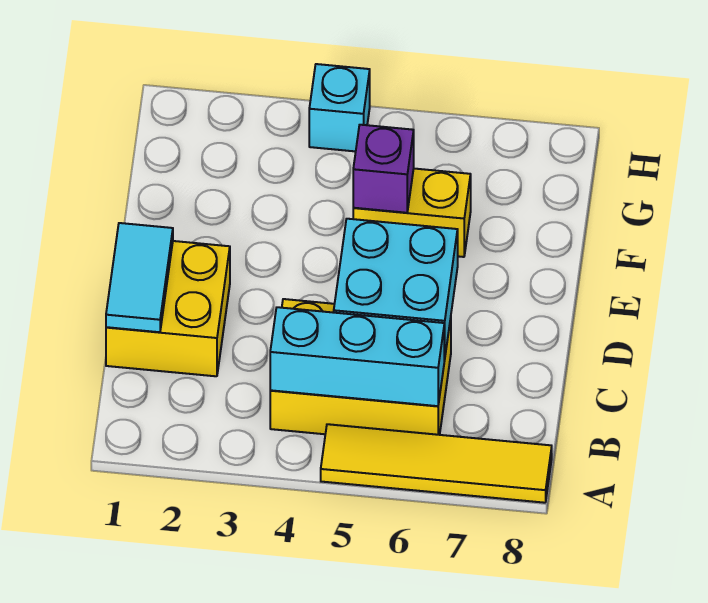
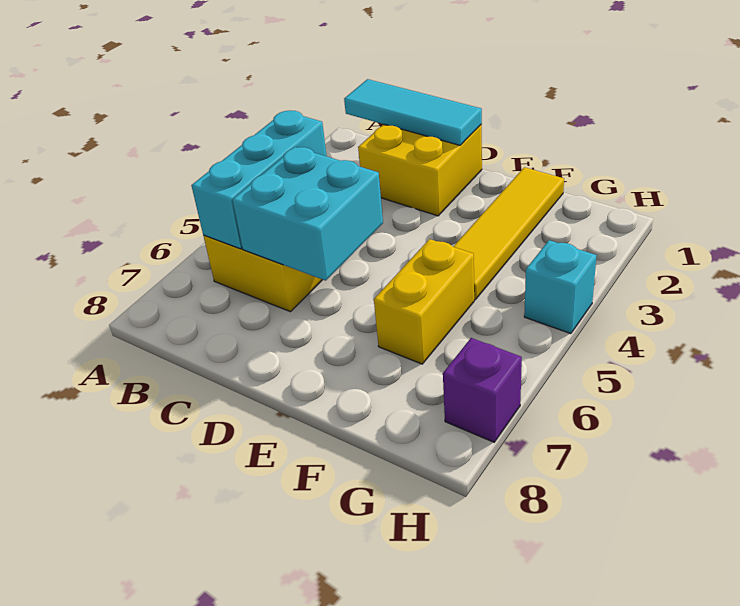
yellow tile A5:A8 level 1 -> yellow tile F1:F4 level 1
cyan tile C1:D1 level 2 -> cyan tile B1:D1 level 2
purple brick F5 level 2 -> purple brick H7 level 1

